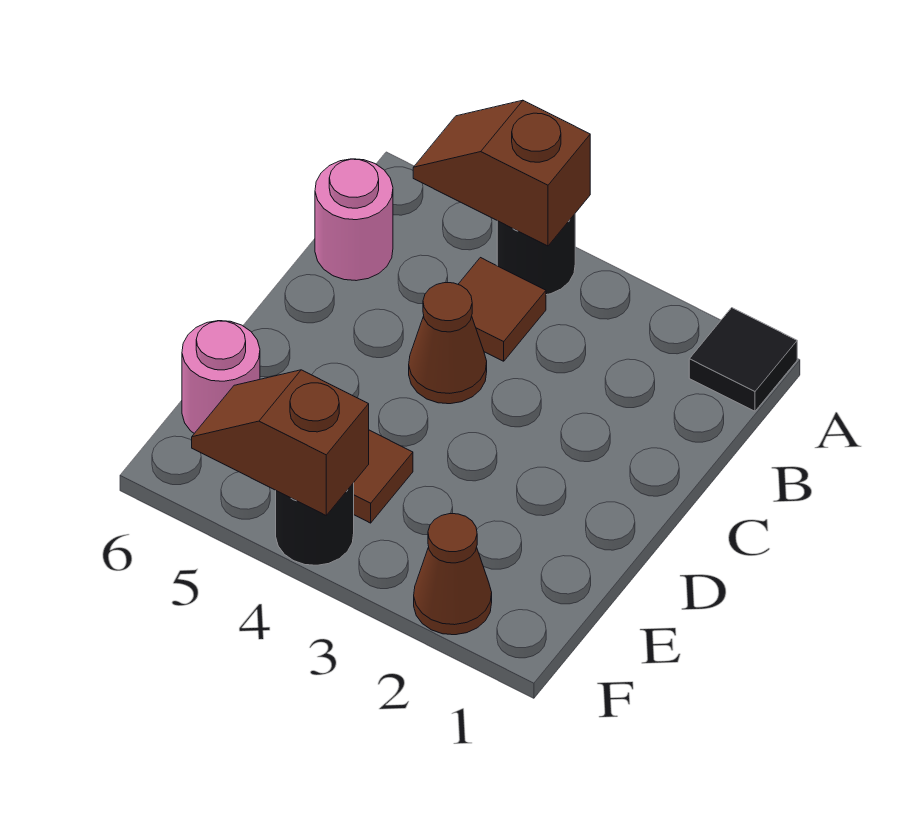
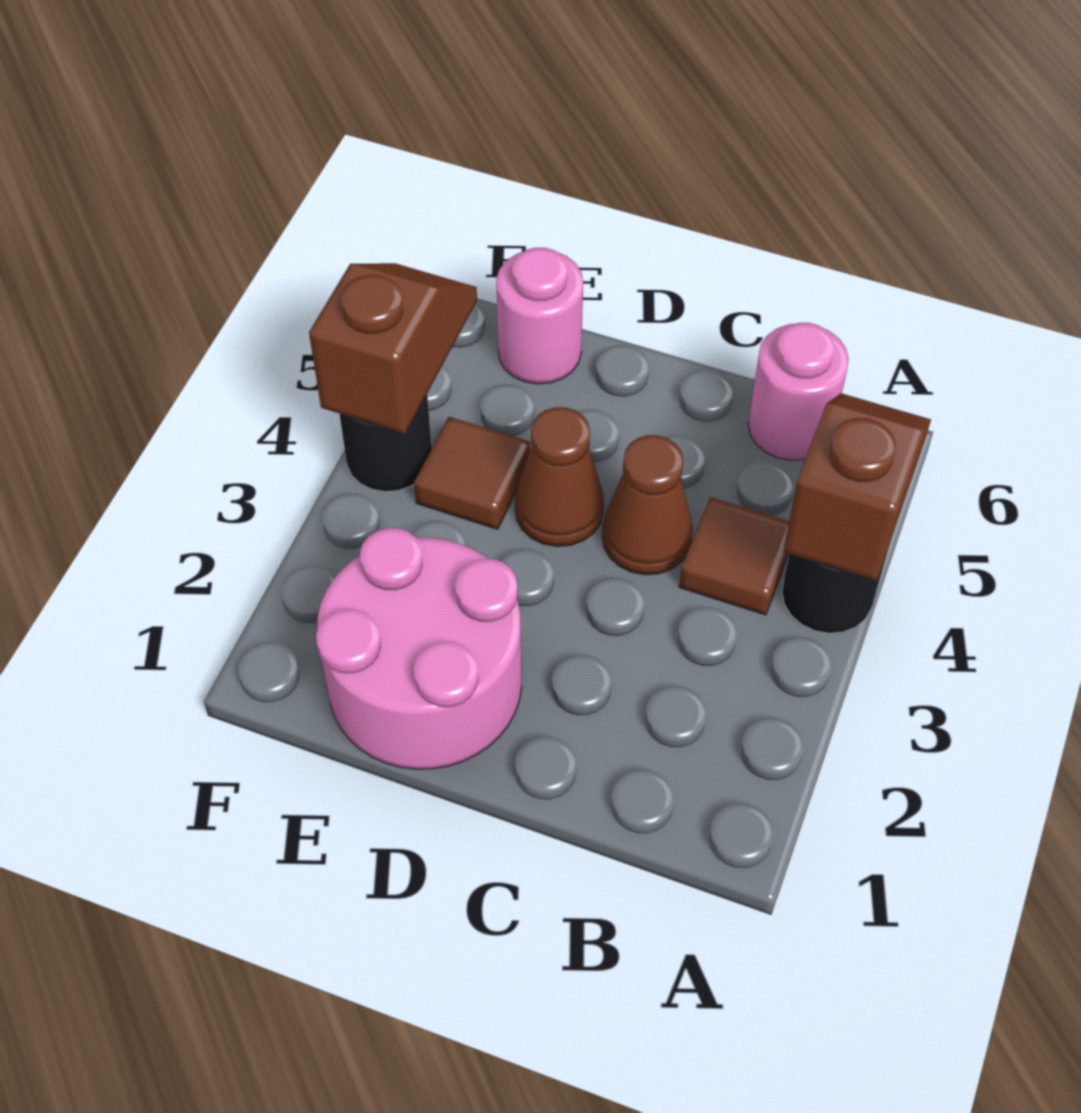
black tile A1 level 1 -> none
none -> pink round brick D1:E2 level 1
brown cone F2 level 1 -> brown cone D4 level 1

